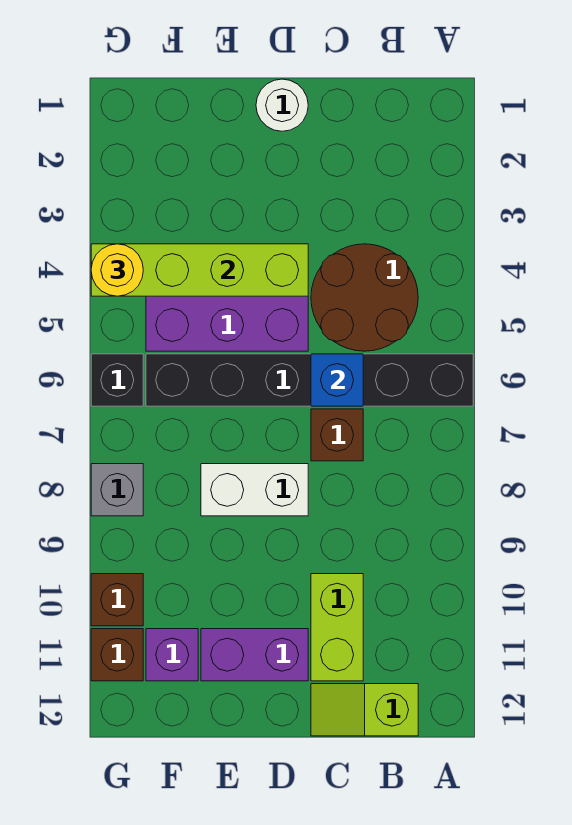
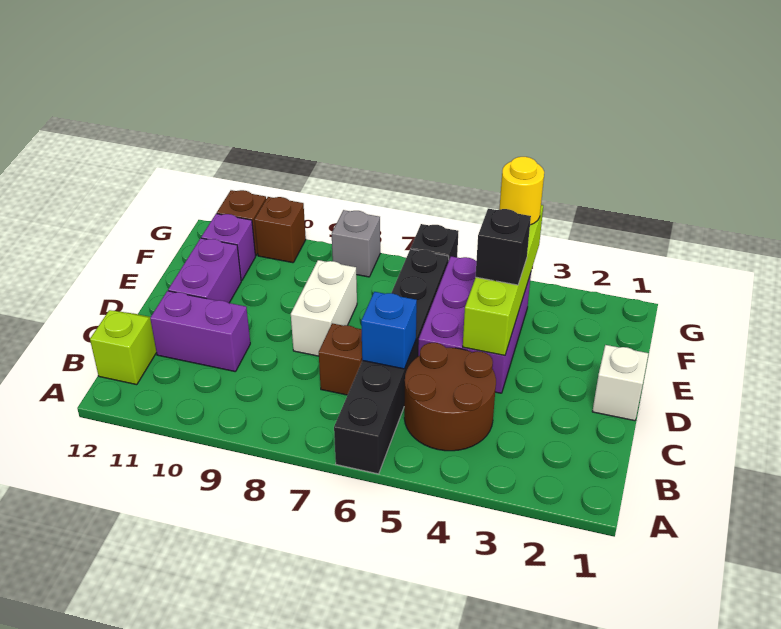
lime brick C10:C11 level 1 -> purple brick C10:C11 level 1
white round brick D1 level 1 -> white brick D1 level 1
none -> black brick E4 level 3

